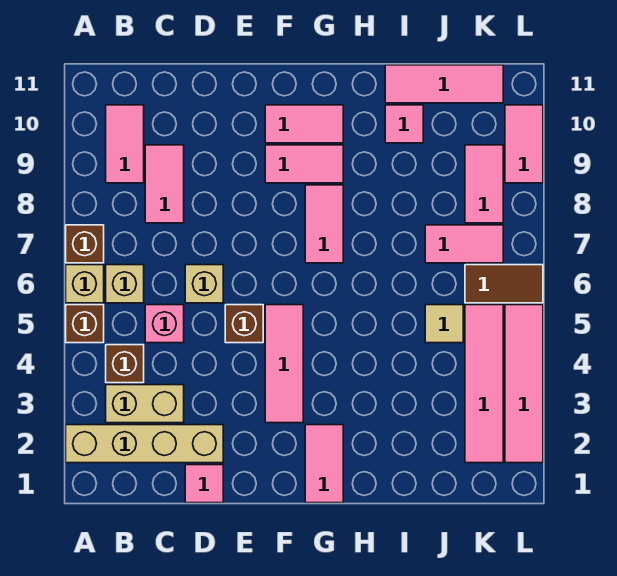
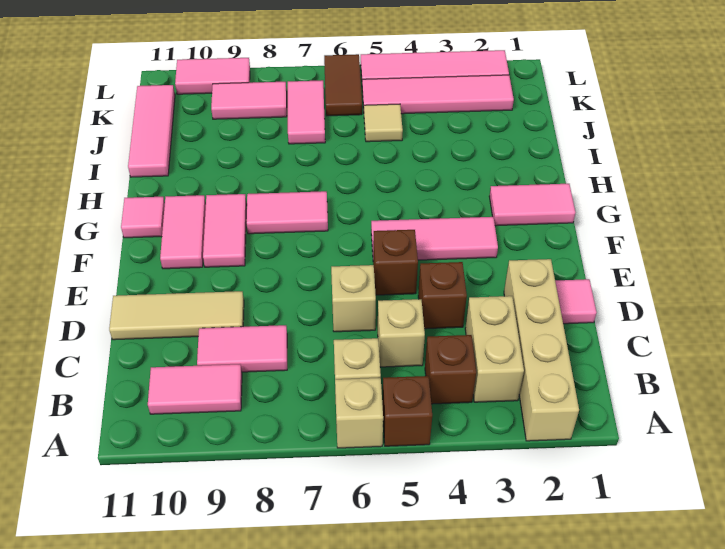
brown brick A7 level 1 -> brown brick D4 level 1
pink brick C5 level 1 -> tan brick C5 level 1
none -> tan tile D9:D11 level 1
pink tile I10 level 1 -> pink tile G11 level 1

